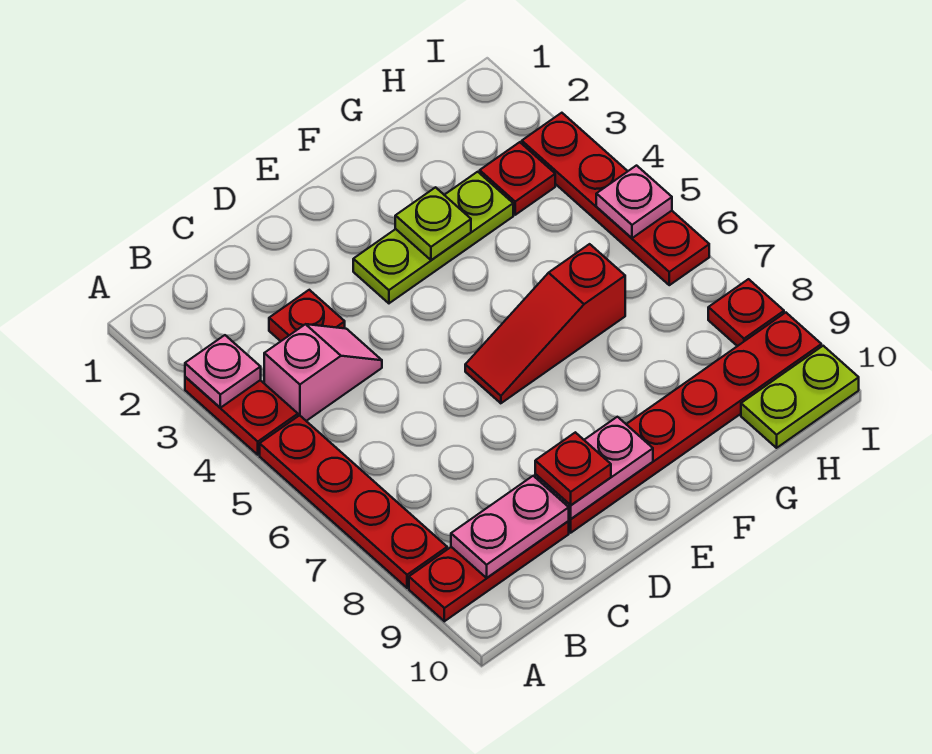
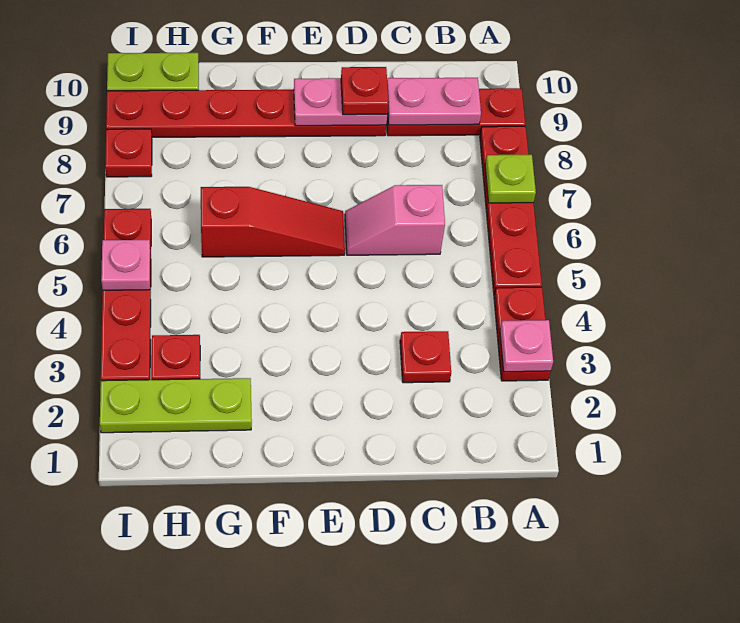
pink slope B4:C4 level 1 top B -> pink slope C6:D6 level 1 top C
lime plate E3:G3 level 1 -> lime plate G2:I2 level 1
lime plate F3 level 2 -> lime plate A7 level 2

